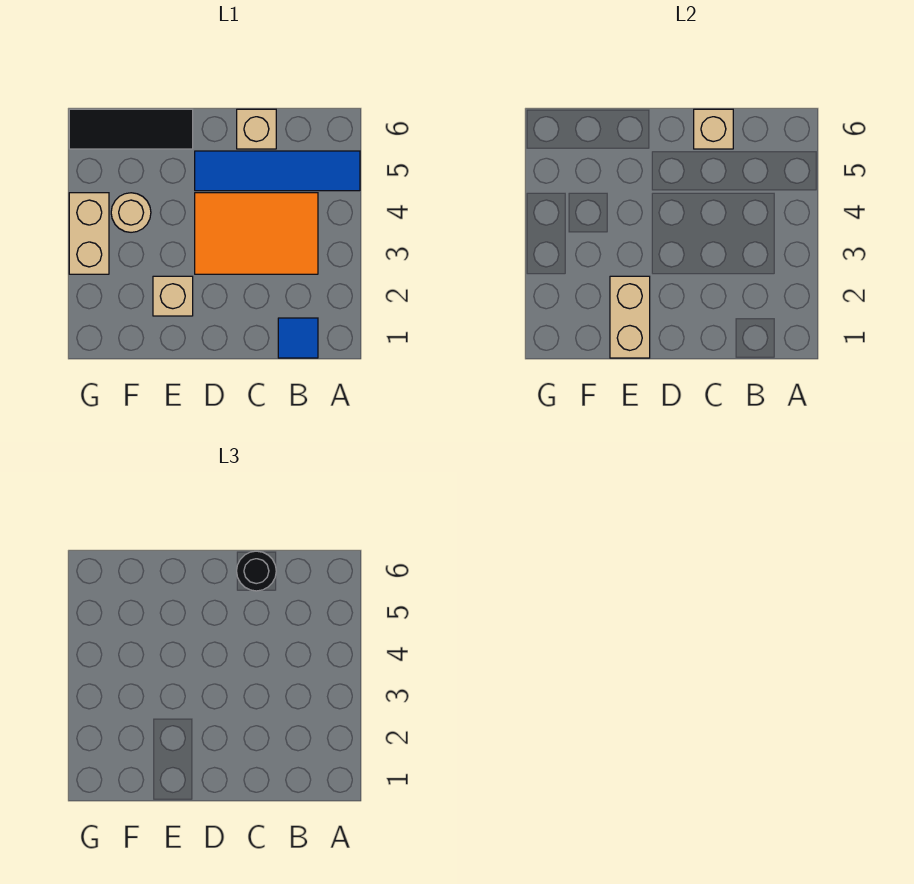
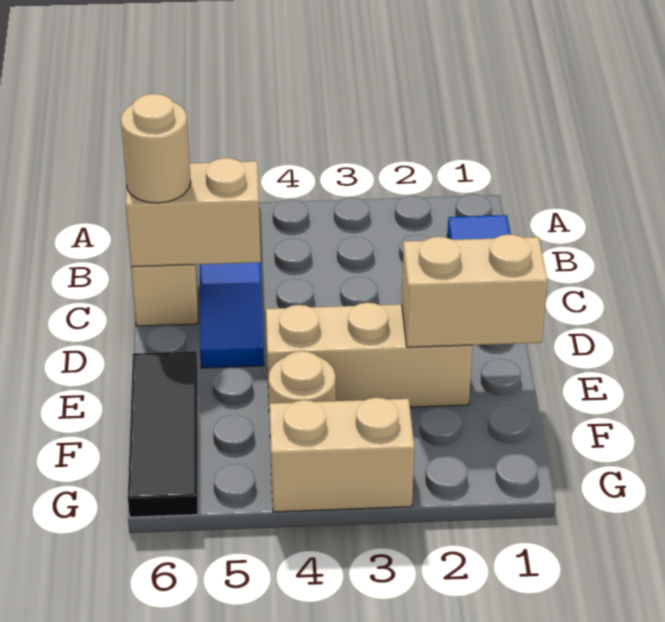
orange tile B3:D4 level 1 -> none
tan brick C6 level 2 -> tan brick C5:C6 level 2
black round brick C6 level 3 -> tan round brick C6 level 3
tan brick E2 level 1 -> tan brick E2:E4 level 1

